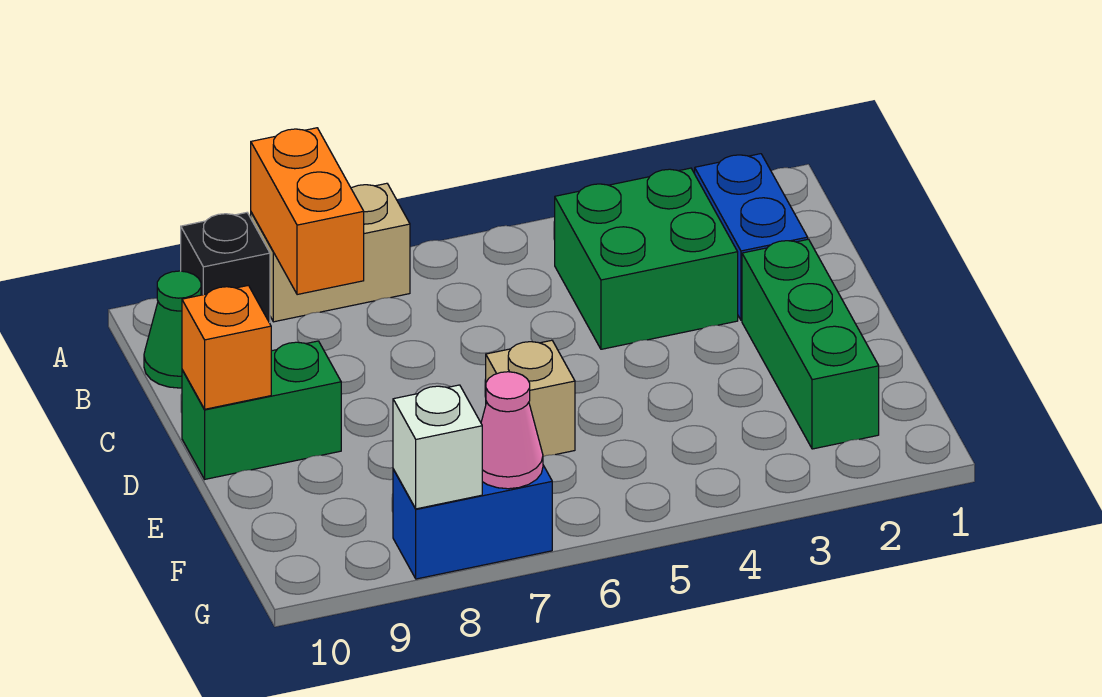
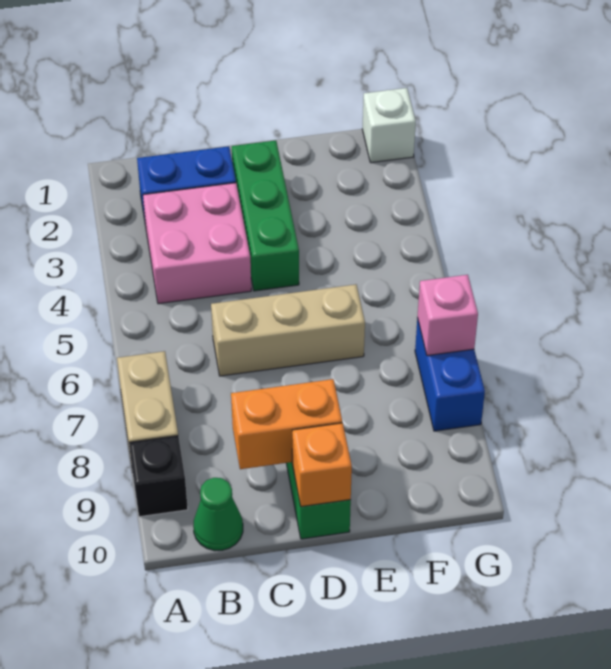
orange brick A8:B8 level 2 -> orange brick C9:D9 level 2
green brick B3:C4 level 1 -> pink brick B3:C4 level 1
green brick D2:F2 level 1 -> green brick D2:D4 level 1
tan brick E6 level 1 -> tan brick C6:E6 level 1
pink cone G7 level 2 -> pink brick G7 level 2
white brick G8 level 2 -> white brick G1 level 1

